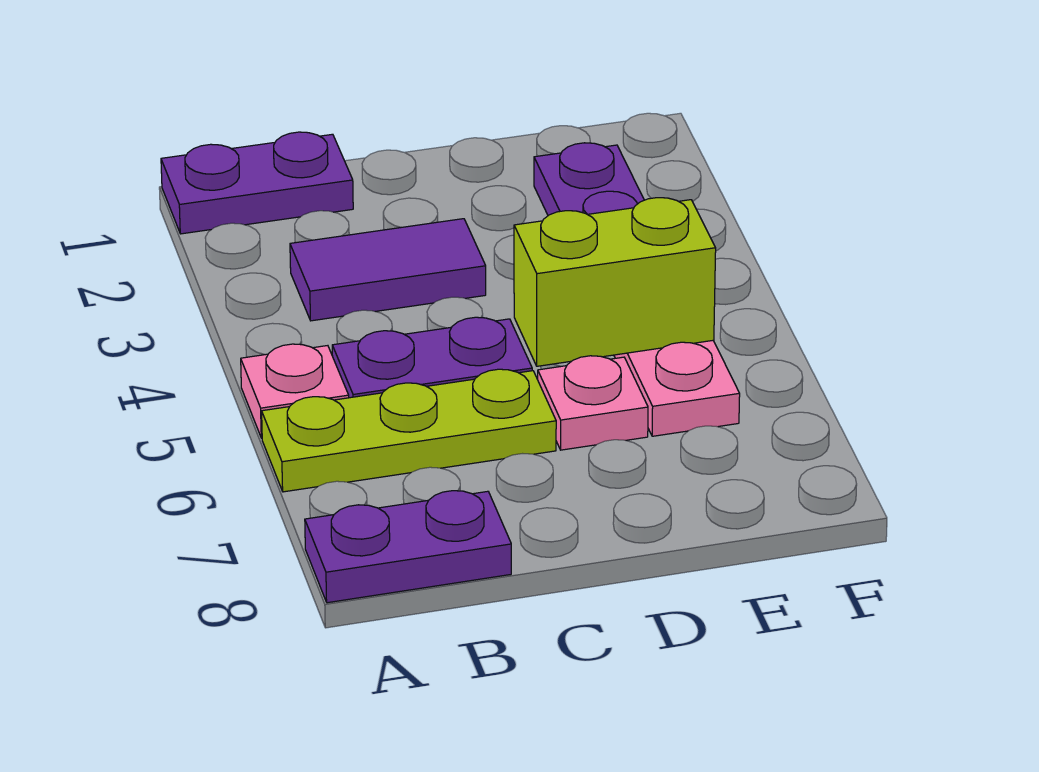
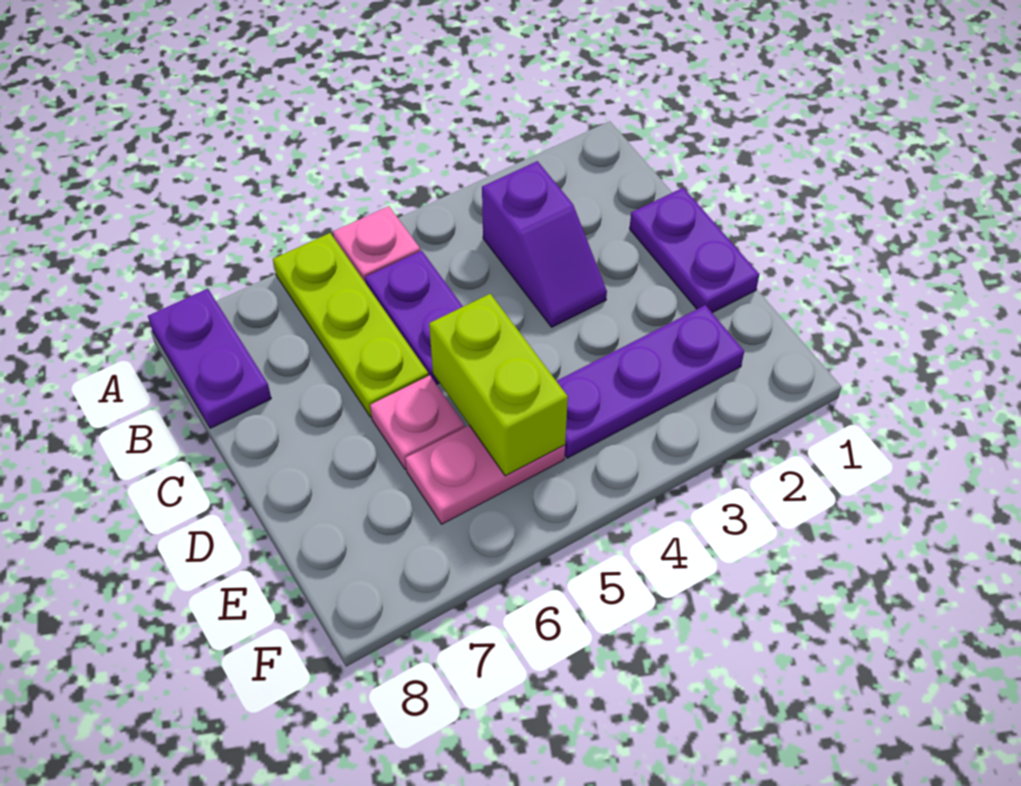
purple plate A1:B1 level 1 -> purple plate C1:D1 level 1
purple tile B3:C3 level 1 -> purple slope B3:C3 level 1 top B

